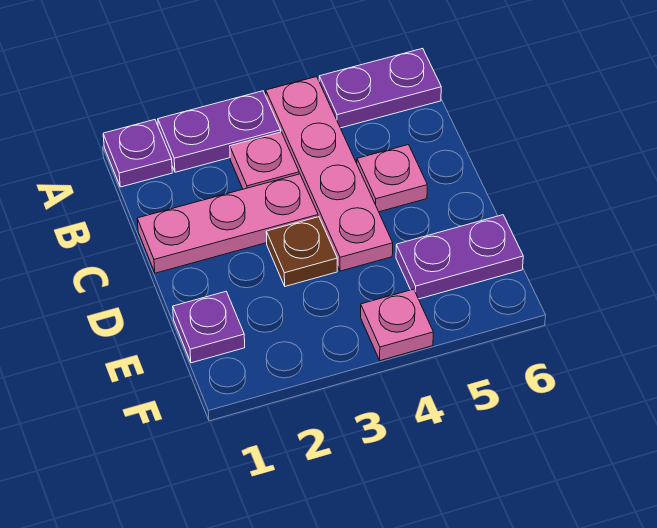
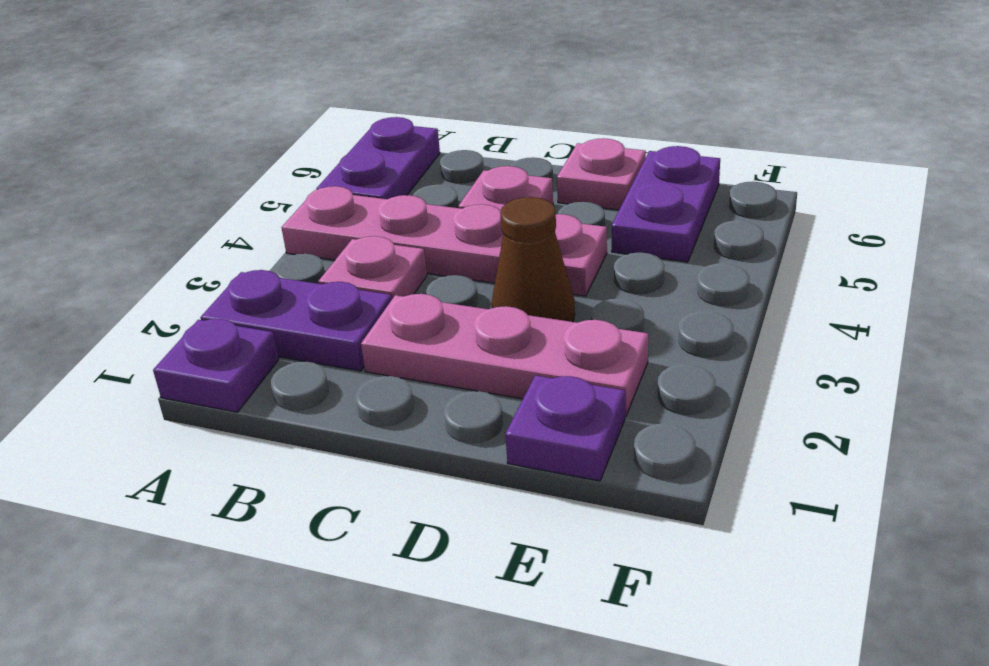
purple plate A2:A3 level 1 -> purple plate A2:B2 level 1
pink plate C1:C3 level 1 -> pink plate C2:E2 level 1
brown plate D3 level 1 -> brown cone D3 level 1
pink plate F4 level 1 -> pink plate D6 level 1

